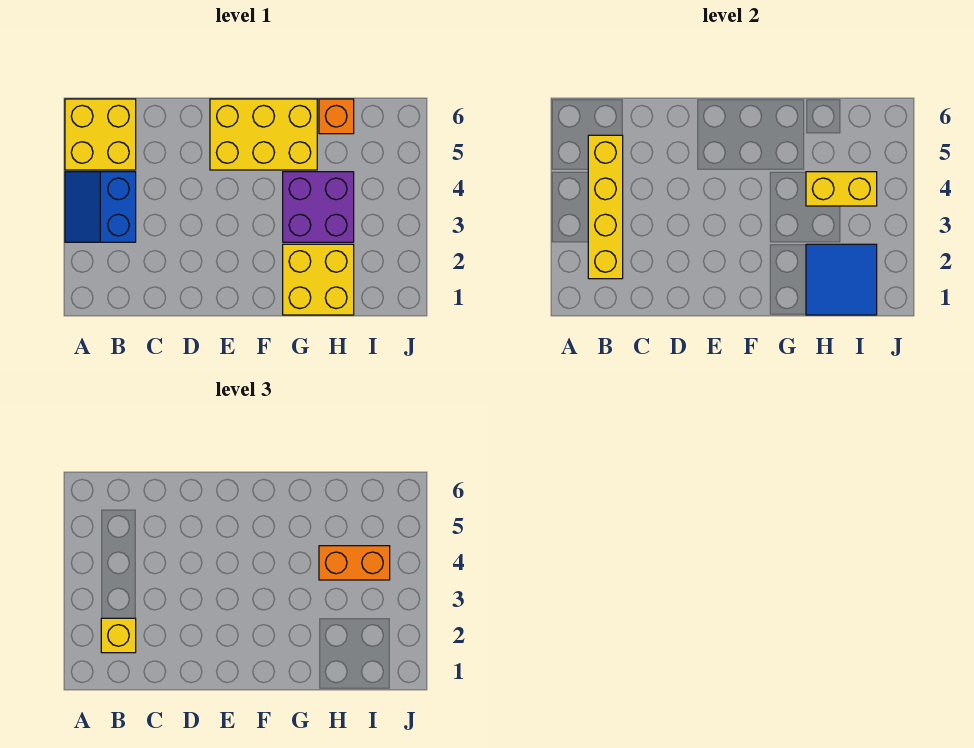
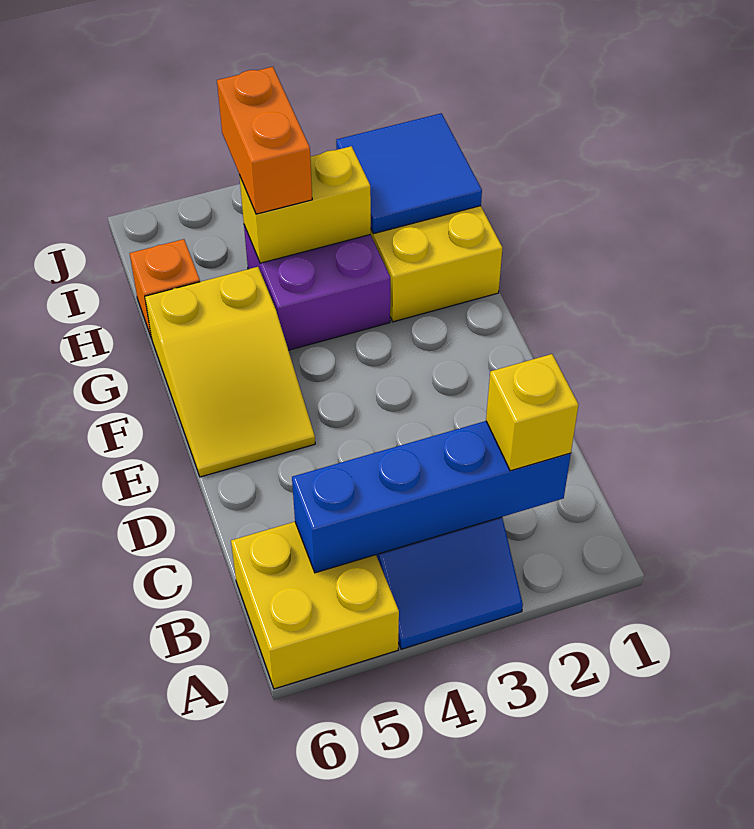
yellow brick B2:B5 level 2 -> blue brick B2:B5 level 2
yellow brick E5:G6 level 1 -> yellow slope E5:G6 level 1 top G
yellow brick H4:I4 level 2 -> yellow brick H3:H4 level 2

